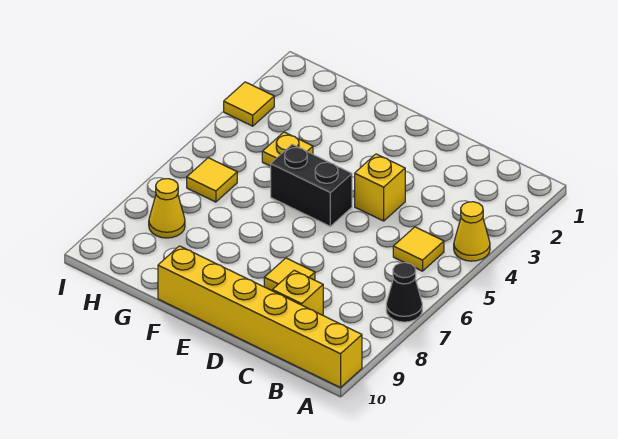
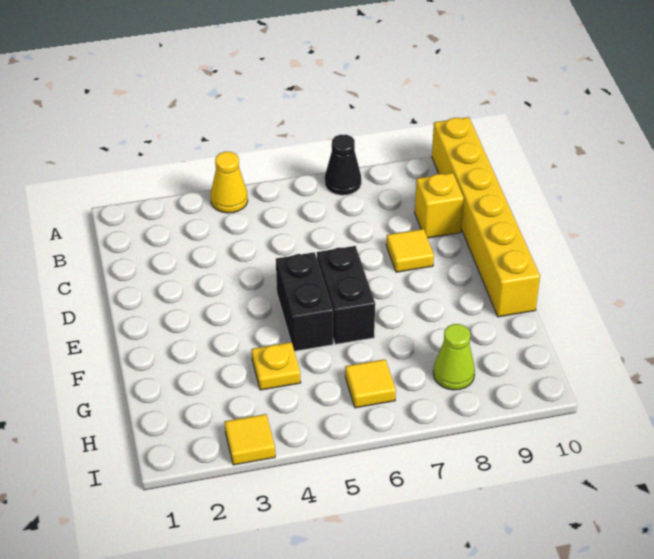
yellow tile B5 level 1 -> none
yellow brick D4 level 1 -> none
none -> black brick E6:F6 level 1
yellow cone H8 level 1 -> lime cone H8 level 1

